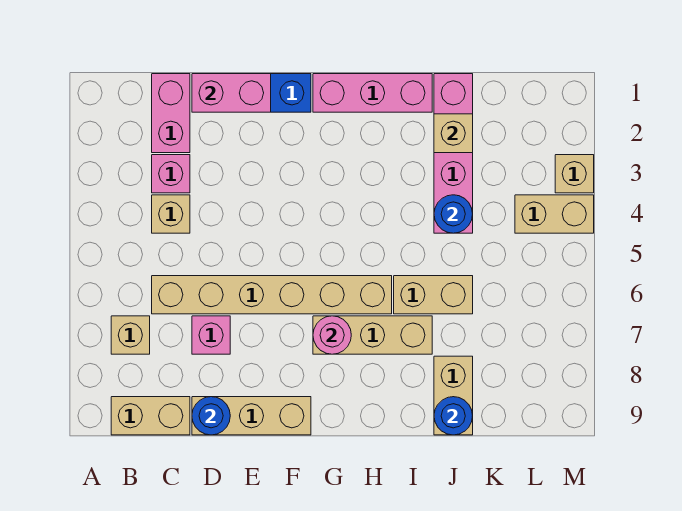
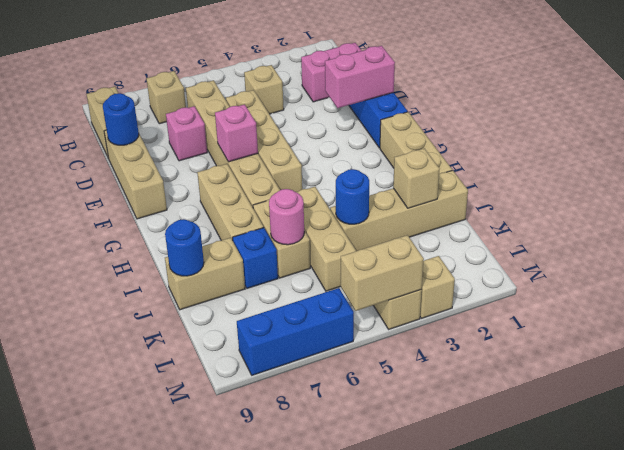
pink brick C3 level 1 -> pink brick F6 level 2
pink brick D1:E1 level 2 -> pink brick E1:E2 level 2
none -> tan brick D5:G5 level 1
pink brick G1:I1 level 1 -> tan brick G1:I1 level 1
pink round brick G7 level 2 -> pink round brick J6 level 2
none -> tan brick I5:K5 level 1
pink brick J1:J4 level 1 -> tan brick J1:J4 level 1
none -> blue brick J7 level 1
none -> tan brick M4:M5 level 2
none -> blue brick M6:M8 level 1

